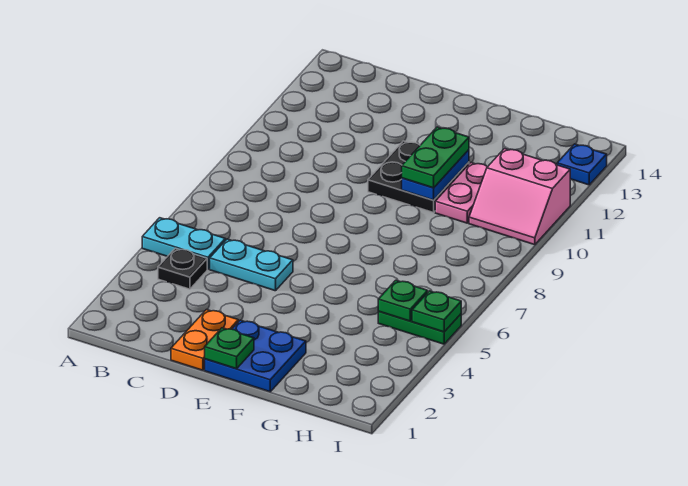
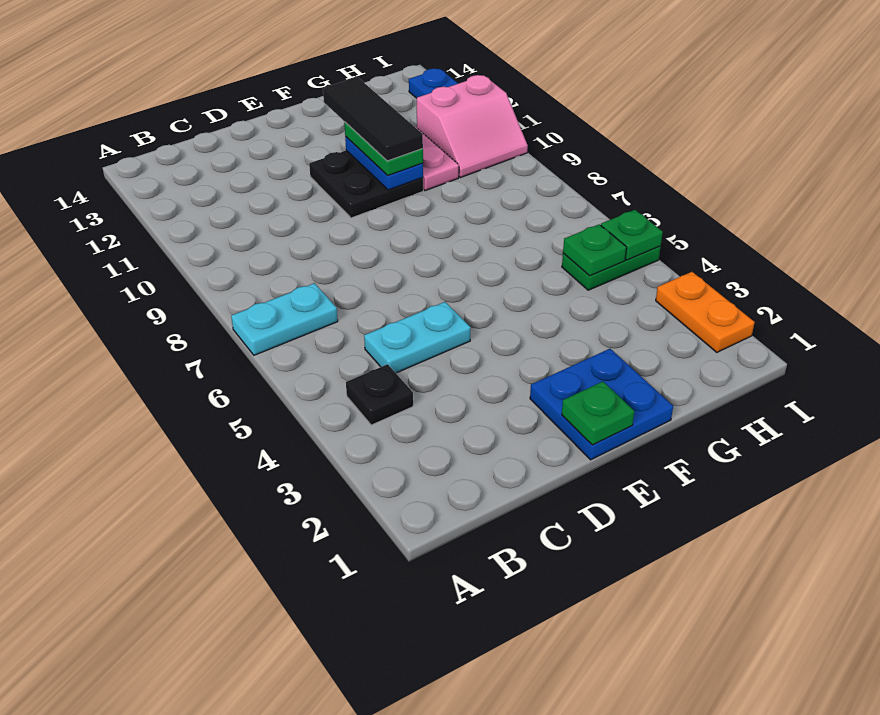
cyan plate A5:B5 level 1 -> cyan plate A7:B7 level 1
orange plate D1:D2 level 1 -> orange plate I2:I3 level 1
none -> black tile F10:F12 level 4

